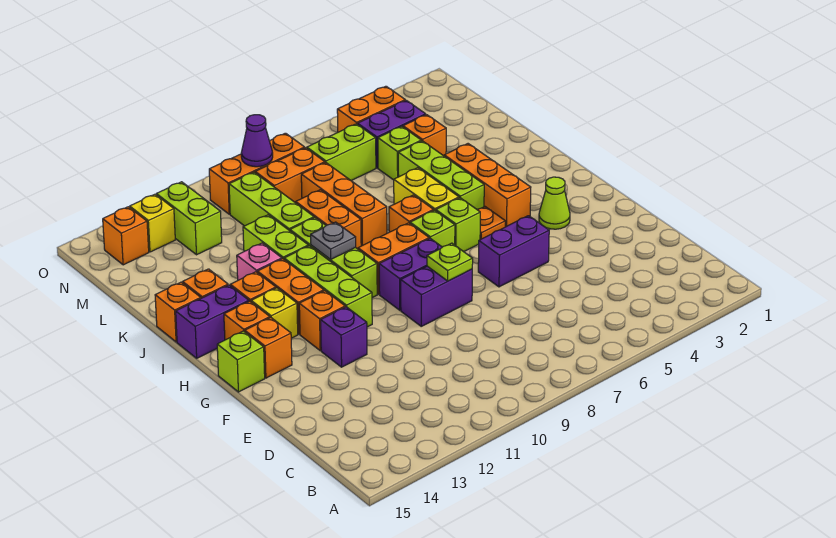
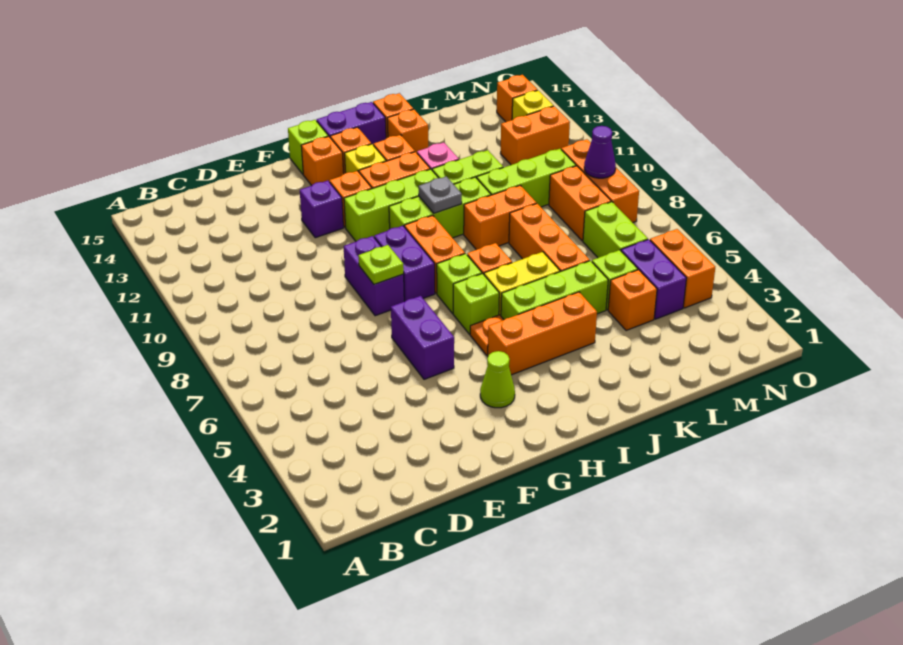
purple brick I14:I15 level 1 -> purple brick H15:I15 level 1
orange brick J8:L8 level 1 -> orange brick K6:K8 level 1
lime brick M12:N12 level 1 -> orange brick M12:N12 level 1

